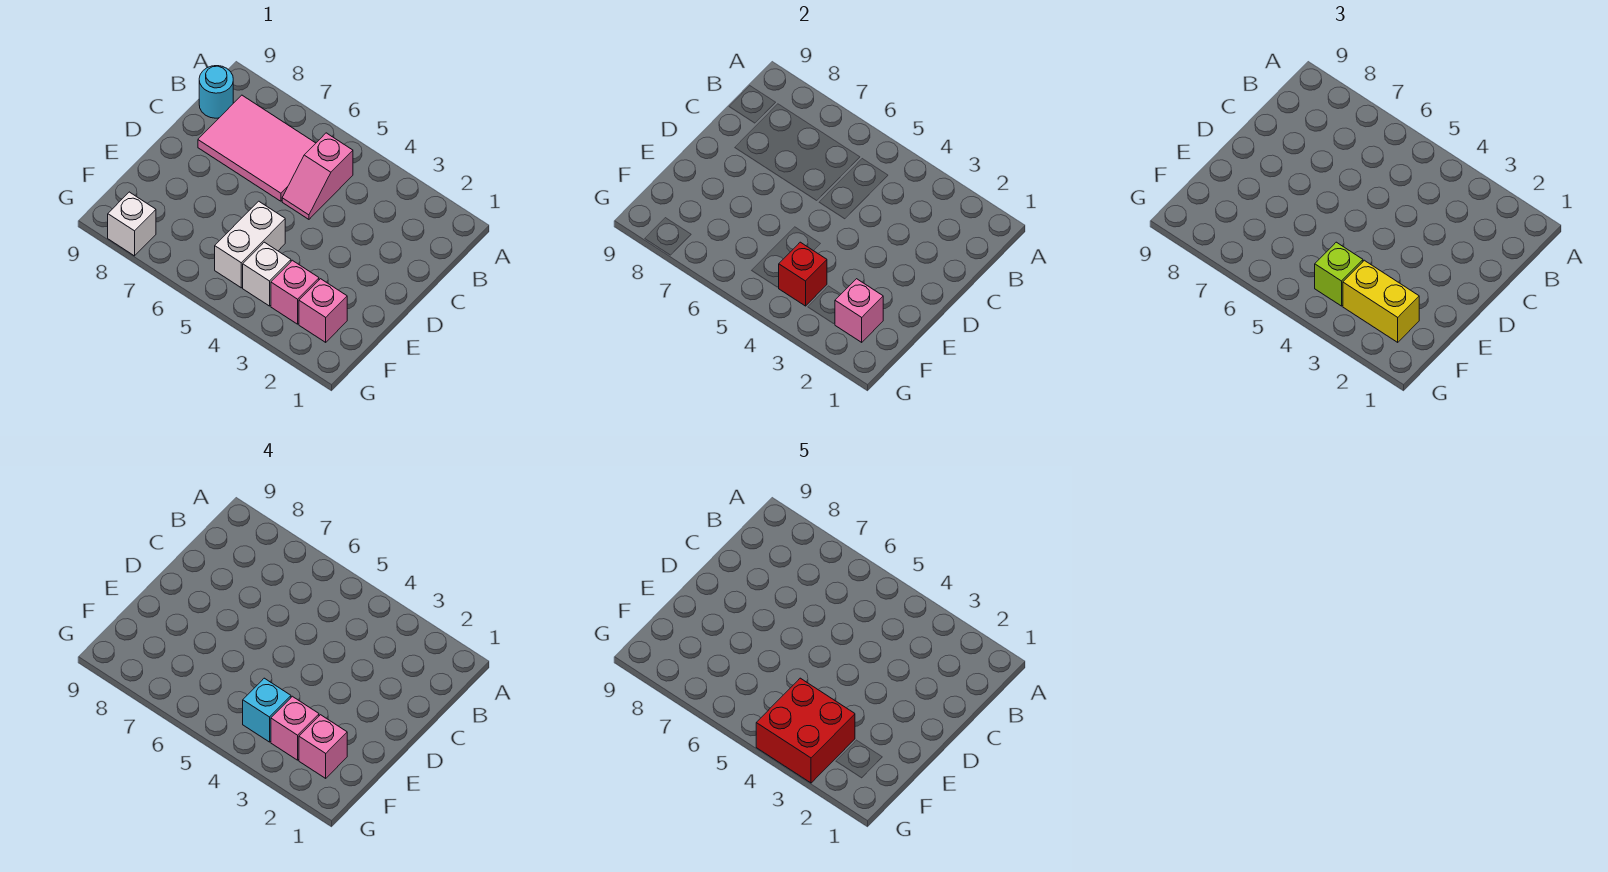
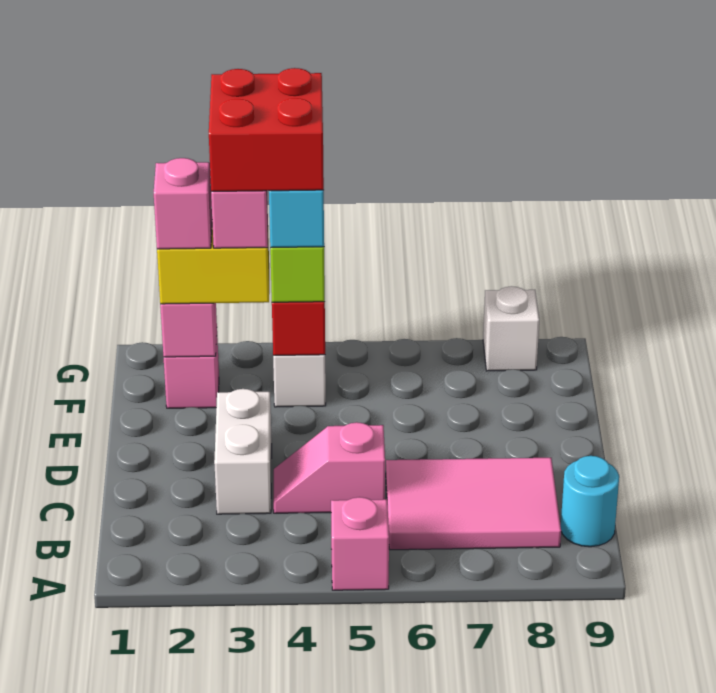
pink slope B5:C5 level 1 top B -> pink slope C4:C5 level 1 top 5
white brick E5:F5 level 1 -> white brick C3:D3 level 1
pink brick F3 level 1 -> pink brick A5 level 1

